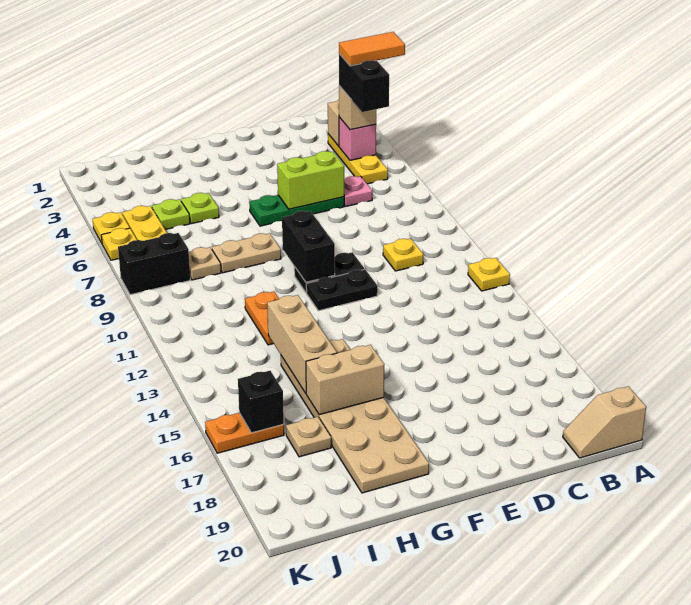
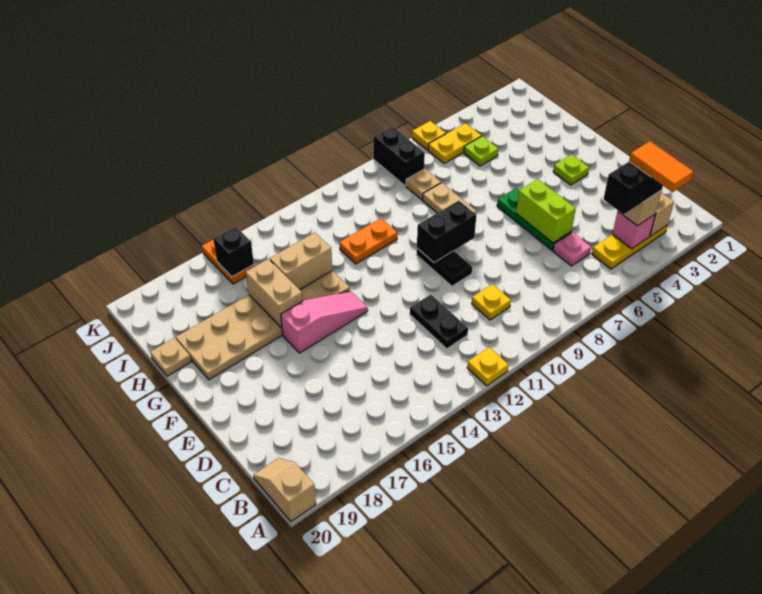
black plate E11:F11 level 1 -> black plate C12:D12 level 1
none -> pink slope F14:F16 level 1 top 16
lime plate H5 level 1 -> lime plate F3 level 1
tan brick H13:H15 level 2 -> tan brick H14:H15 level 2
tan plate I17 level 1 -> tan plate H20 level 1
yellow plate K5 level 1 -> none

